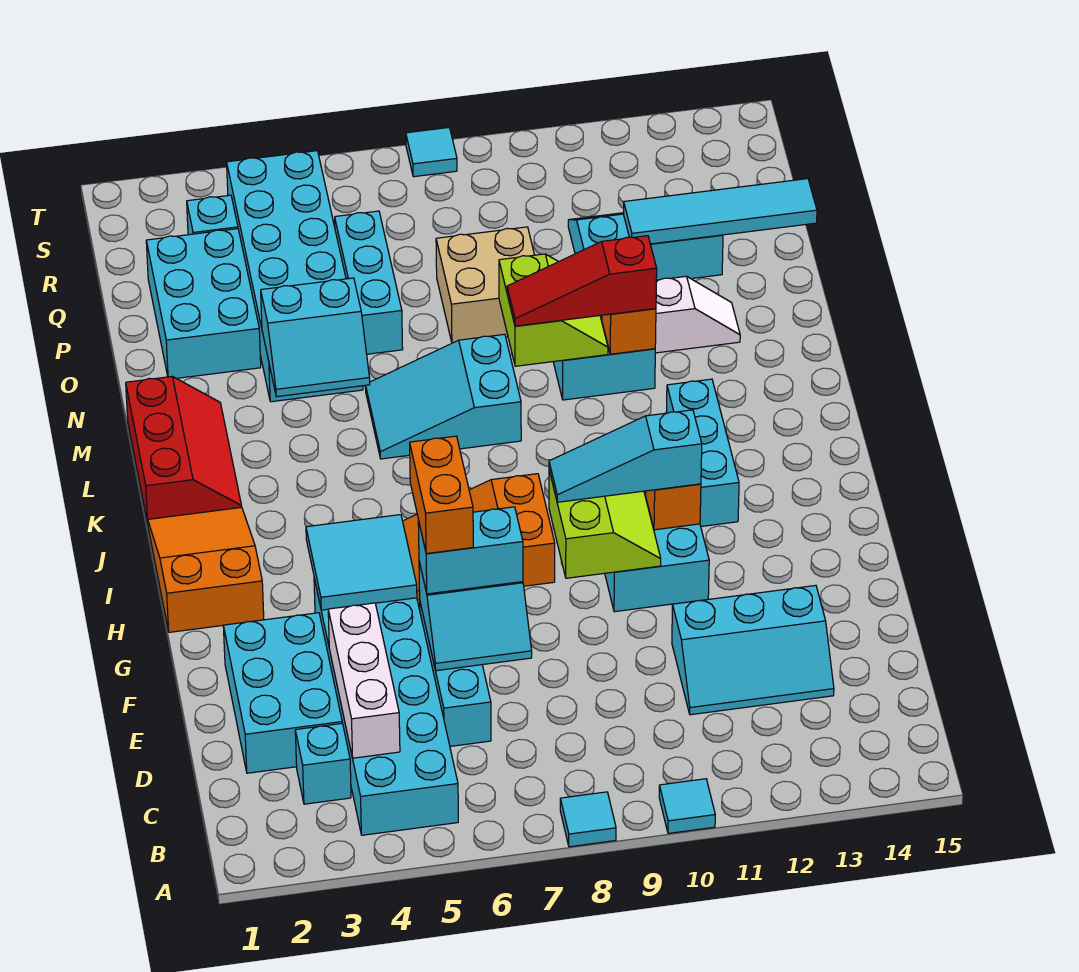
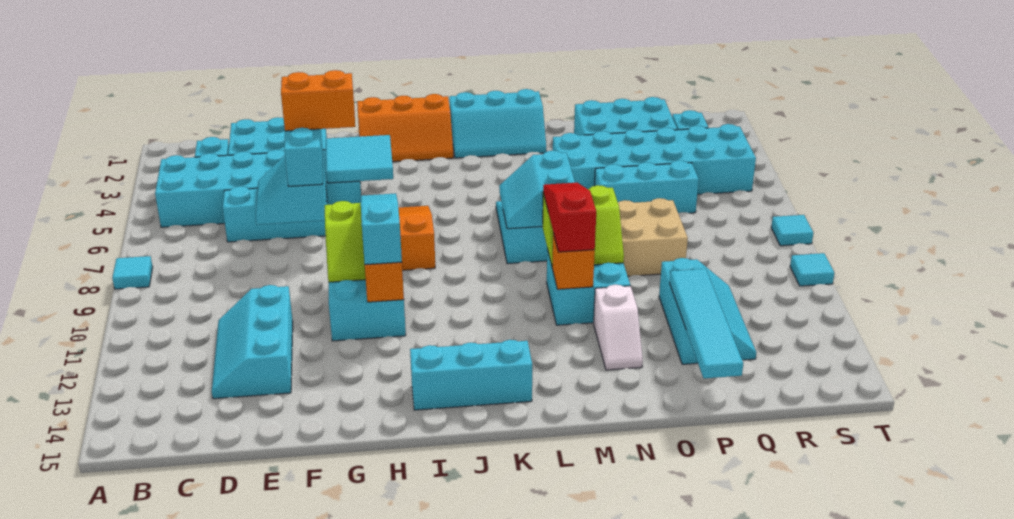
cyan tile A10 level 1 -> cyan tile T10 level 1
white brick C4:E4 level 2 -> none
orange slope H1:J2 level 1 top H -> orange slope H1:J2 level 1 top 1
cyan brick I12:K12 level 1 -> cyan brick I14:K14 level 1
red slope K1:M2 level 1 top 1 -> cyan slope K1:M2 level 1 top 1
cyan slope M4:N5 level 2 top N -> cyan slope L7:M8 level 2 top M

